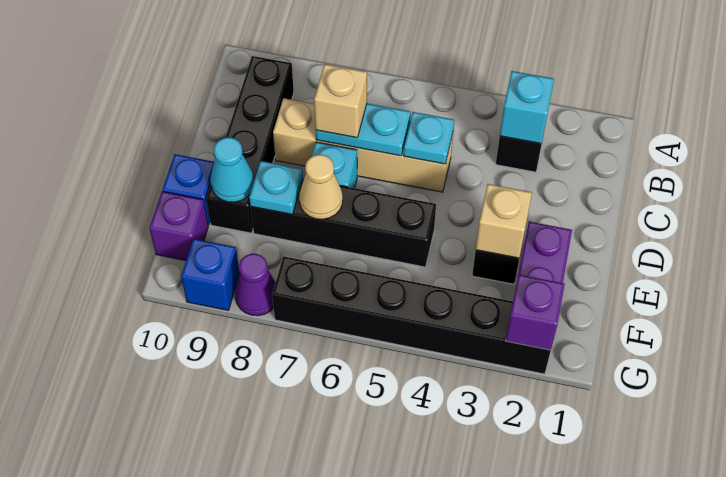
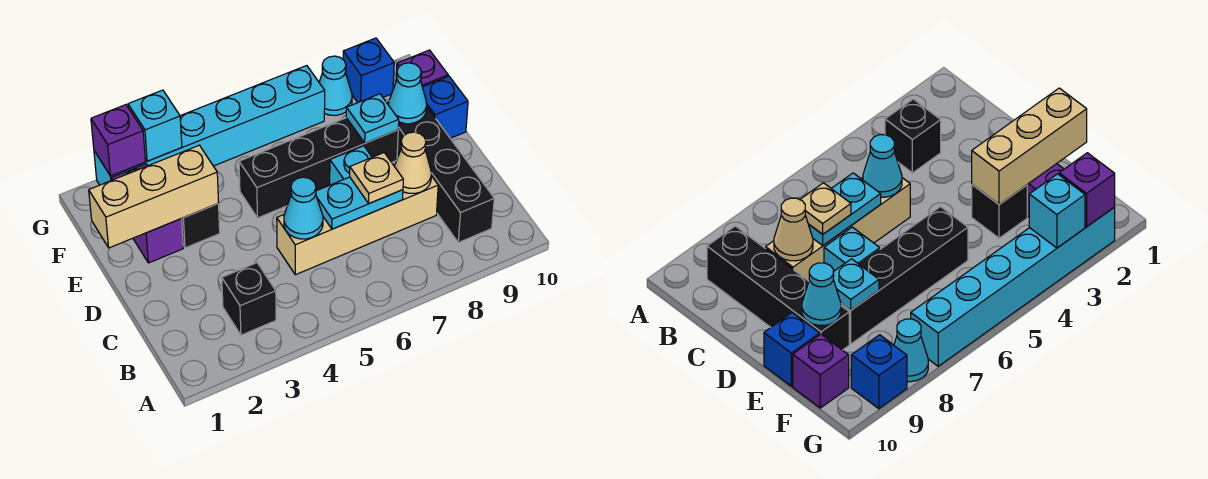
cyan brick B3 level 2 -> cyan brick G3 level 2
cyan plate C5 level 2 -> cyan cone C5 level 2
tan brick C7 level 3 -> tan plate C7 level 3
tan brick E3 level 2 -> tan brick E1:E3 level 2
tan cone E7 level 2 -> tan cone C8 level 2
black brick G2:G7 level 1 -> cyan brick G2:G7 level 1
purple cone G8 level 1 -> cyan cone G8 level 1

